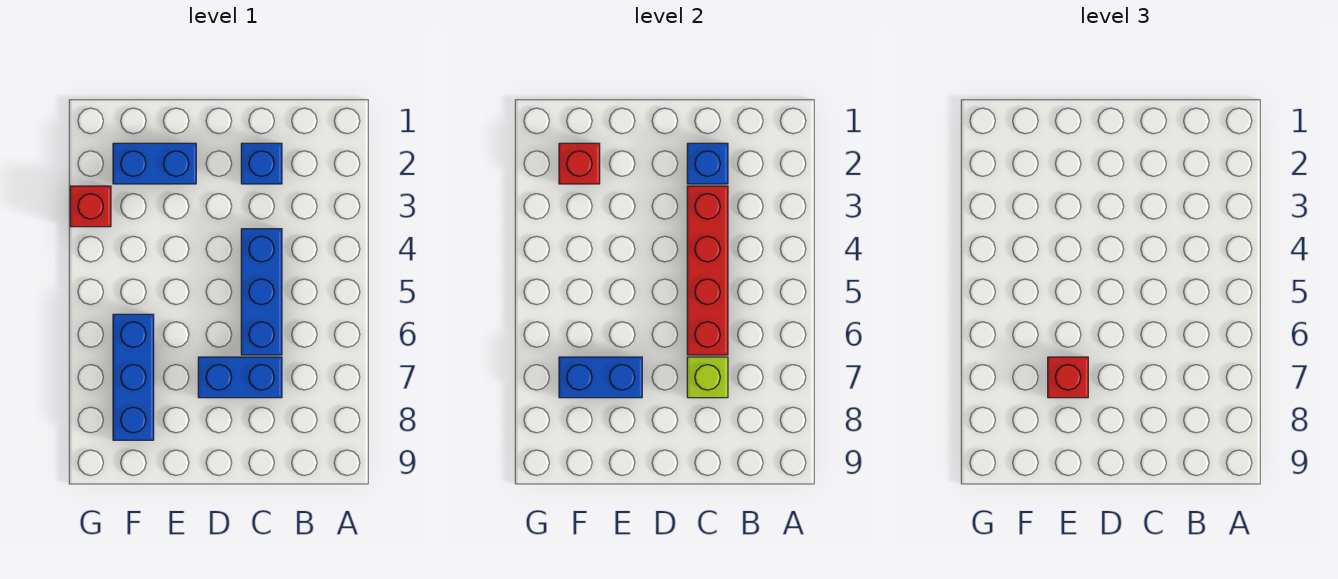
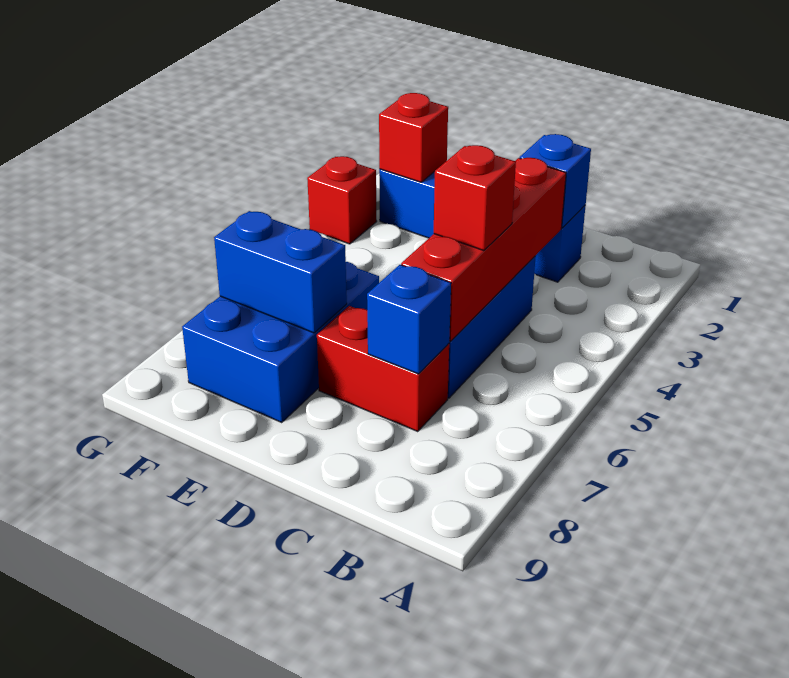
blue brick C7:D7 level 1 -> red brick C7:D7 level 1
lime brick C7 level 2 -> blue brick C7 level 2
red brick E7 level 3 -> red brick C5 level 3
blue brick F6:F8 level 1 -> blue brick E6:F8 level 1

